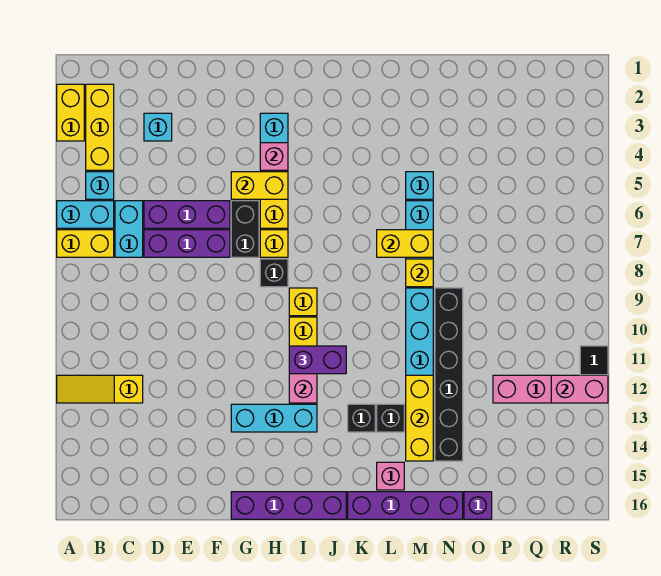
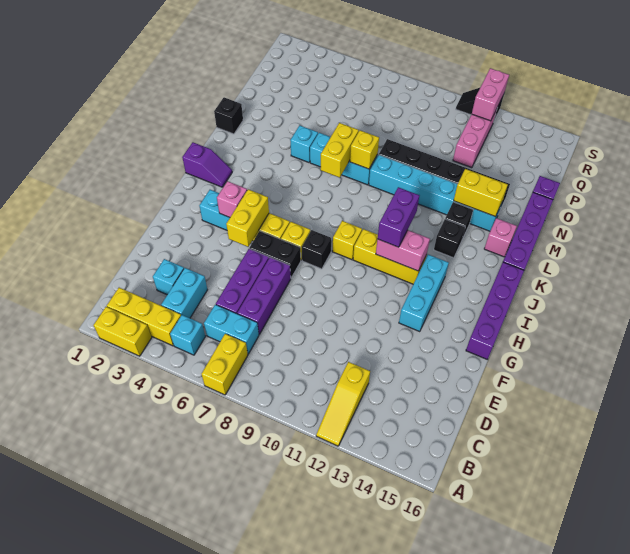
cyan brick A6:B6 level 1 -> cyan brick C4:D4 level 1
none -> purple slope J1:J2 level 1 top 1
none -> black brick M1 level 1
yellow brick M12:M14 level 2 -> yellow brick M13:M14 level 2

